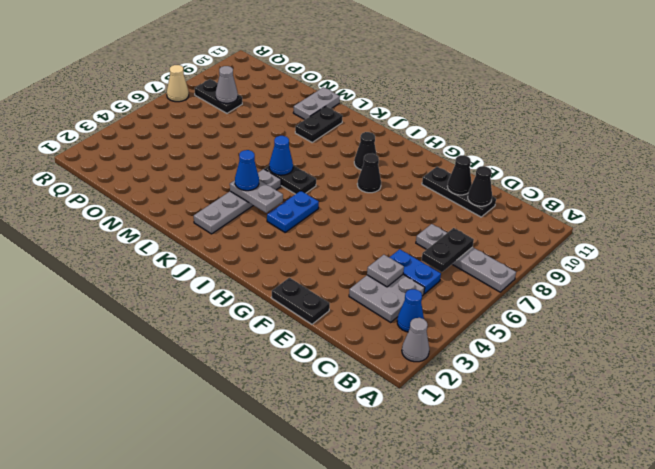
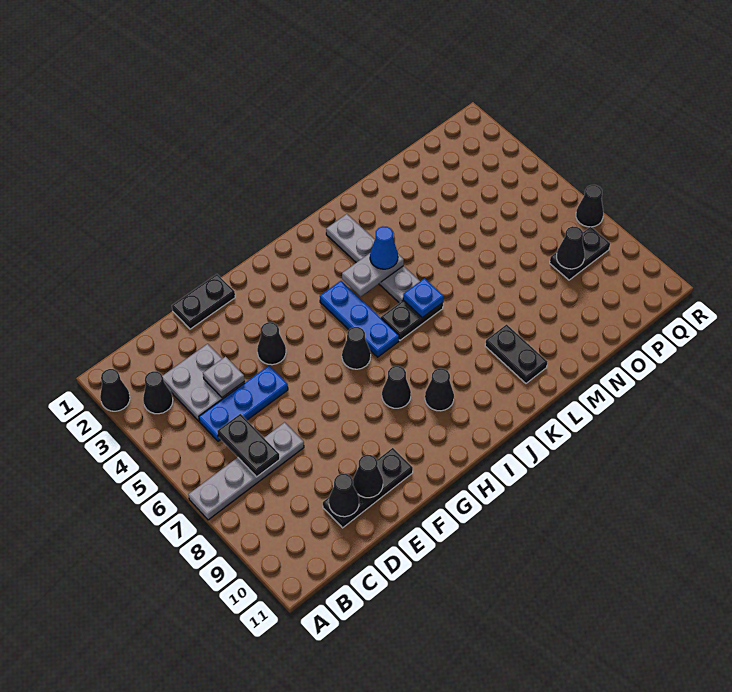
grey cone A2 level 1 -> black cone A2 level 1
blue cone B3 level 1 -> black cone B3 level 1
blue plate C5:D5 level 1 -> blue plate C5:E5 level 1
none -> black cone F4 level 1
none -> black cone H6 level 1
blue plate I4:I5 level 1 -> blue plate I4:I6 level 1
blue cone K6 level 2 -> blue plate K6 level 2
grey plate M10:M11 level 1 -> none
grey cone P8 level 2 -> black cone P8 level 2
tan cone R7 level 1 -> black cone R7 level 1

